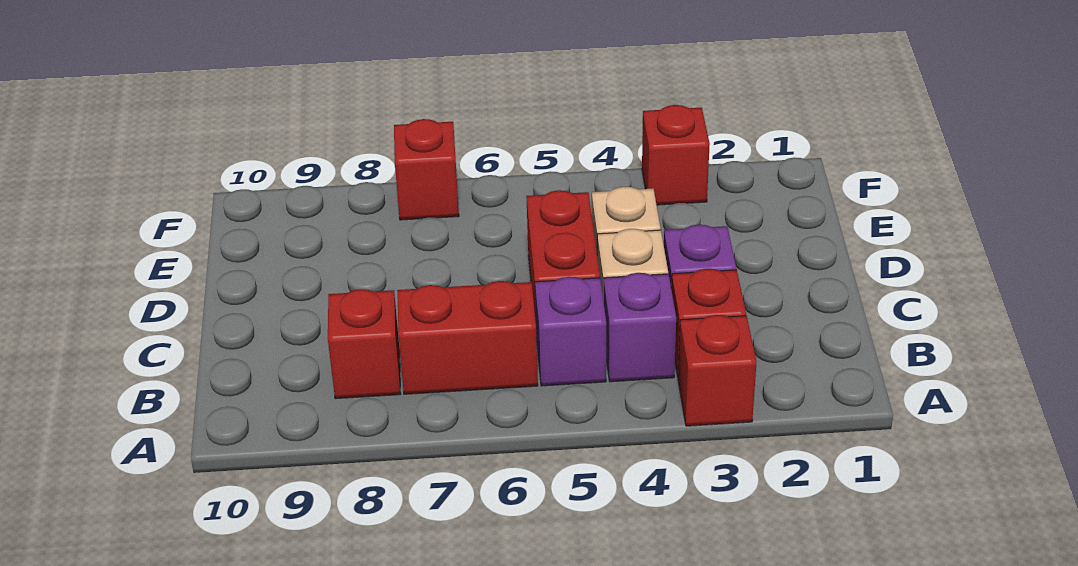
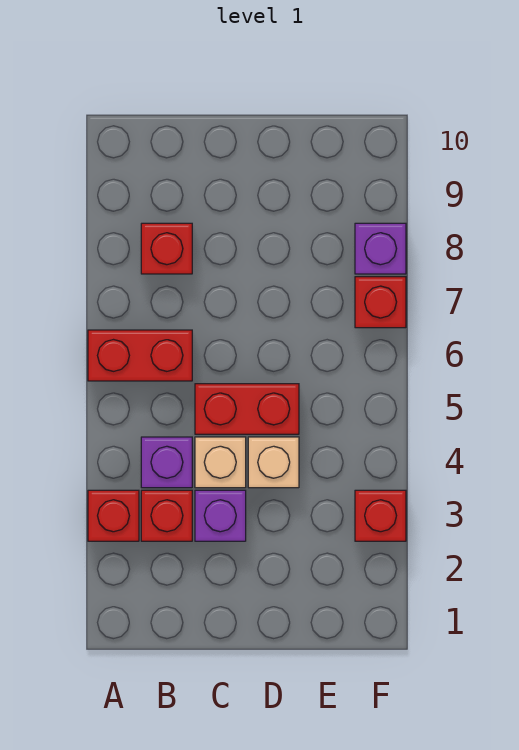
purple brick B5 level 1 -> purple brick F8 level 1
red brick B6:B7 level 1 -> red brick A6:B6 level 1

